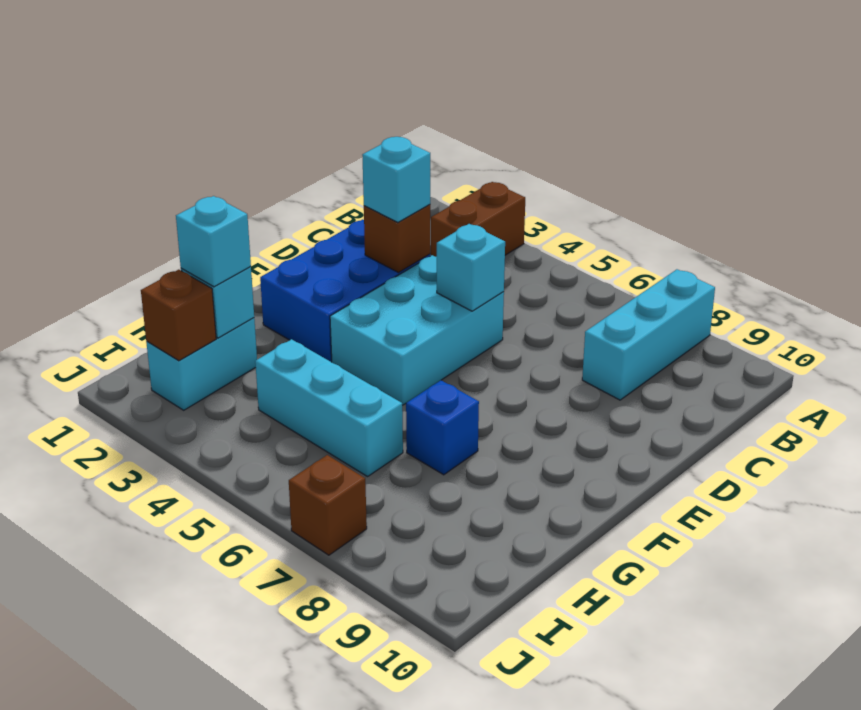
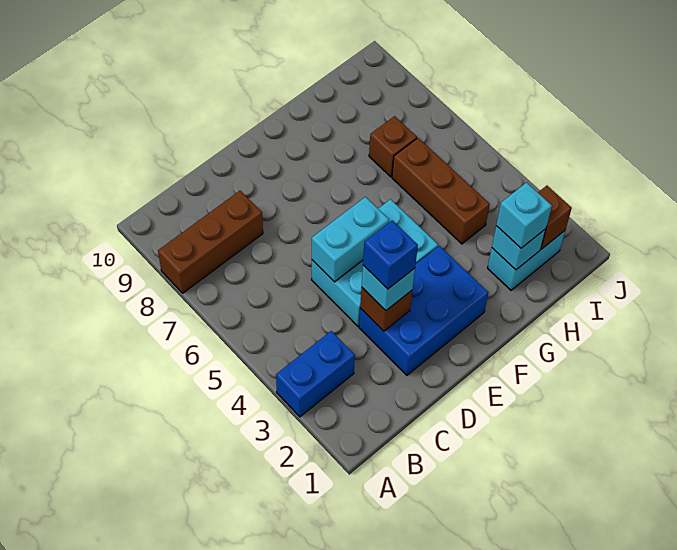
brown brick A3:B3 level 1 -> blue brick A3:B3 level 1
cyan brick A8:C8 level 1 -> brown brick A8:C8 level 1
cyan brick D5 level 2 -> cyan brick D5:E5 level 2
blue brick G7 level 1 -> blue brick D3 level 4
cyan brick H4:H6 level 1 -> brown brick H4:H6 level 1
brown brick J7 level 1 -> brown brick H7 level 1

